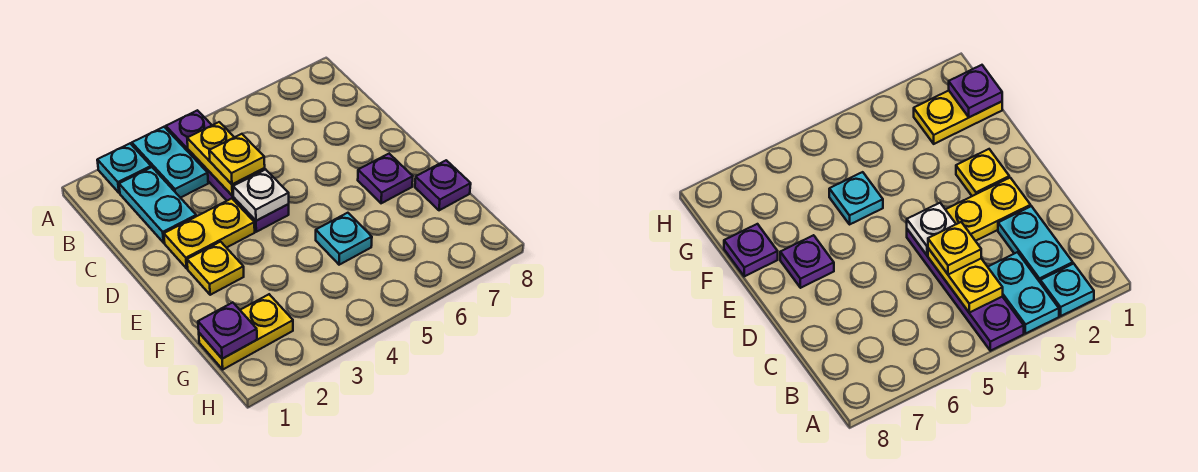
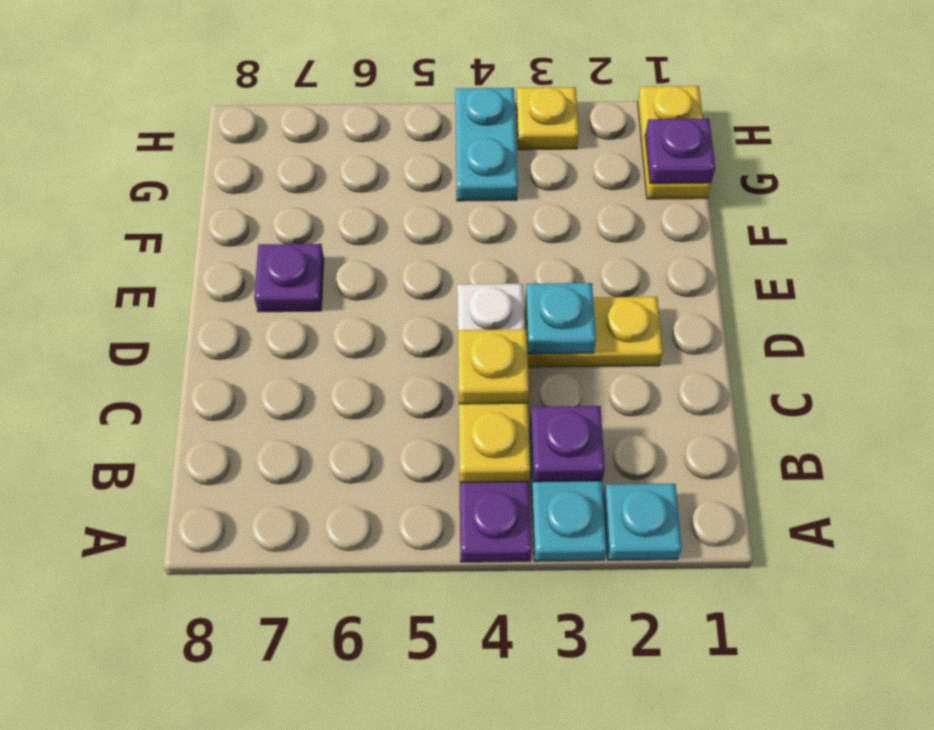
cyan plate B2:C2 level 1 -> cyan plate G4:H4 level 1
yellow plate E2 level 1 -> yellow plate H3 level 1
cyan plate F5 level 1 -> cyan plate D3 level 2
purple plate F8 level 1 -> purple plate B3 level 2
yellow plate G1:G2 level 1 -> yellow plate G1:H1 level 1

